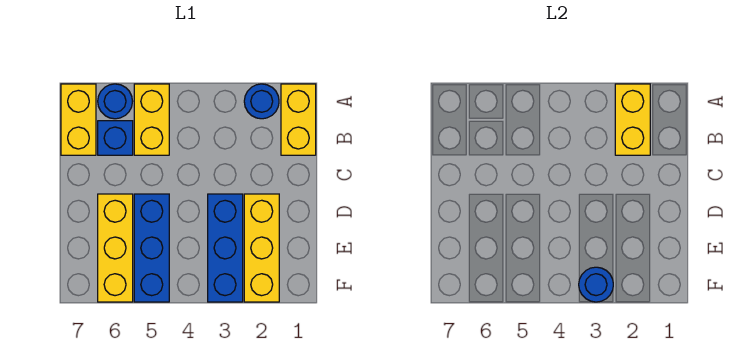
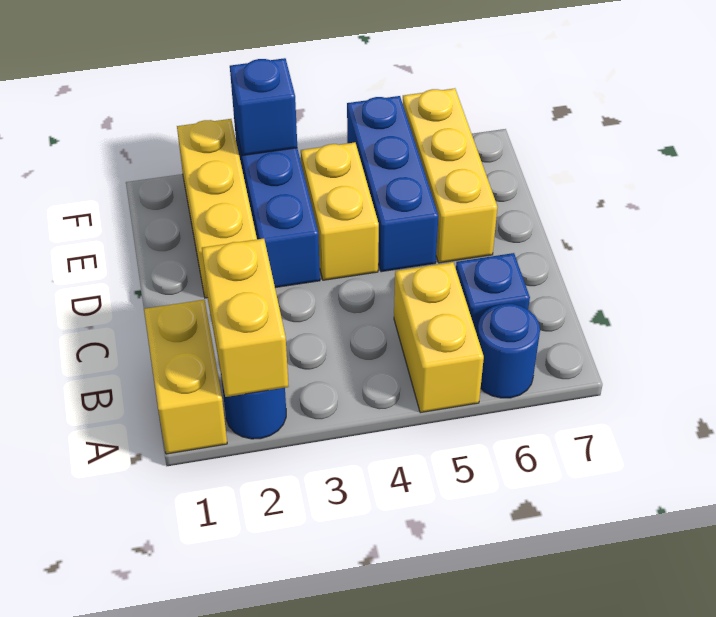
yellow brick A7:B7 level 1 -> yellow brick D4:E4 level 1
blue round brick F3 level 2 -> blue brick F3 level 2

